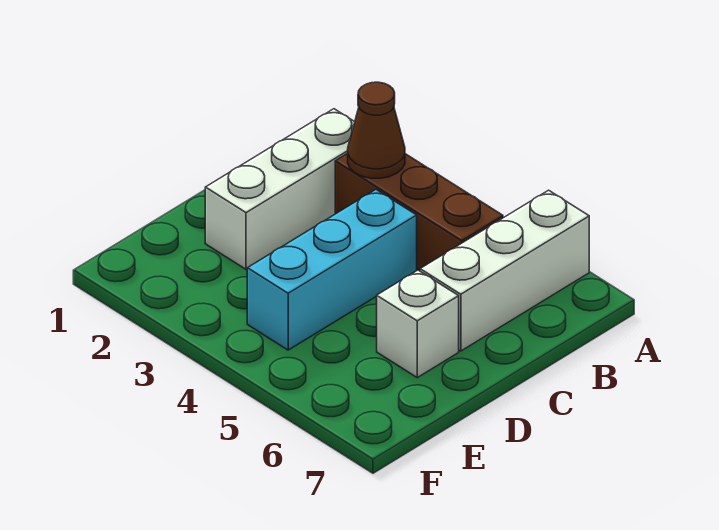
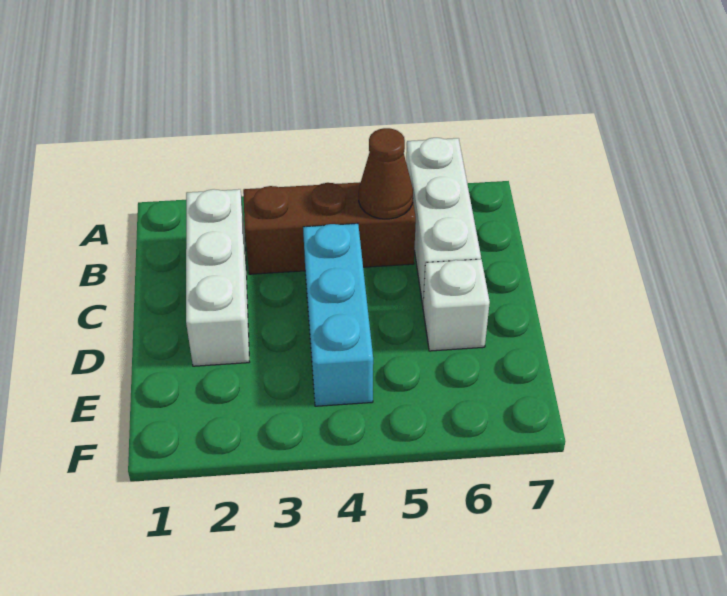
brown cone B3 level 2 -> brown cone B5 level 2

